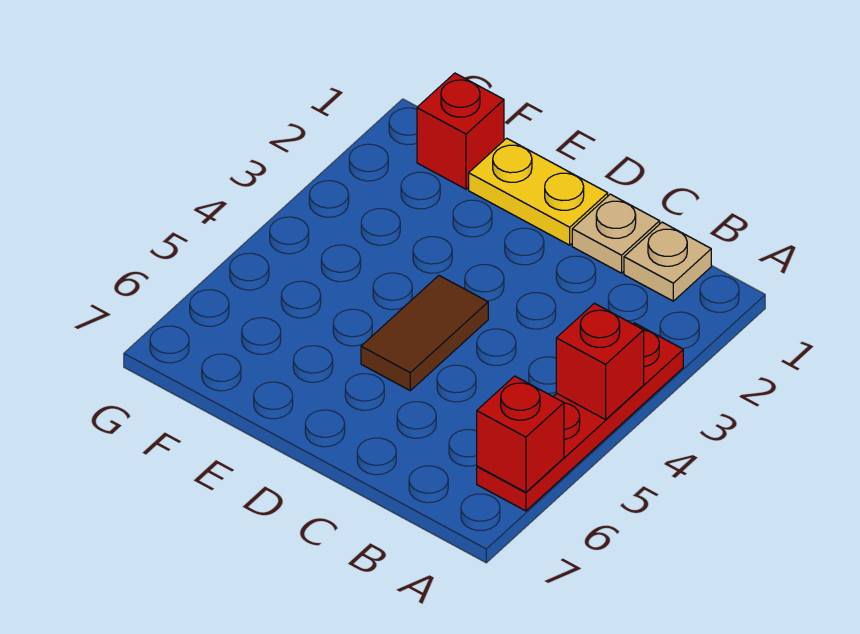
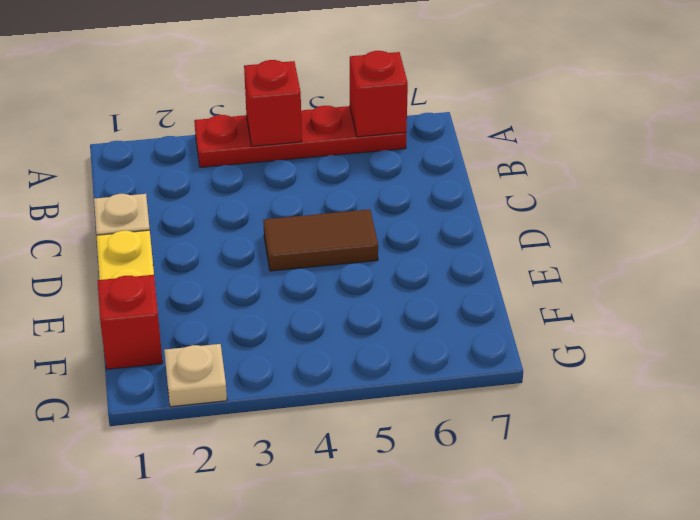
tan plate B1 level 1 -> tan plate G2 level 1

